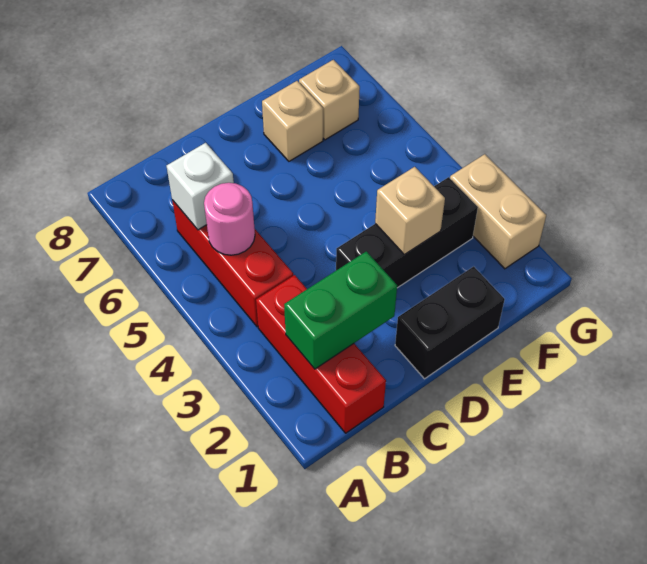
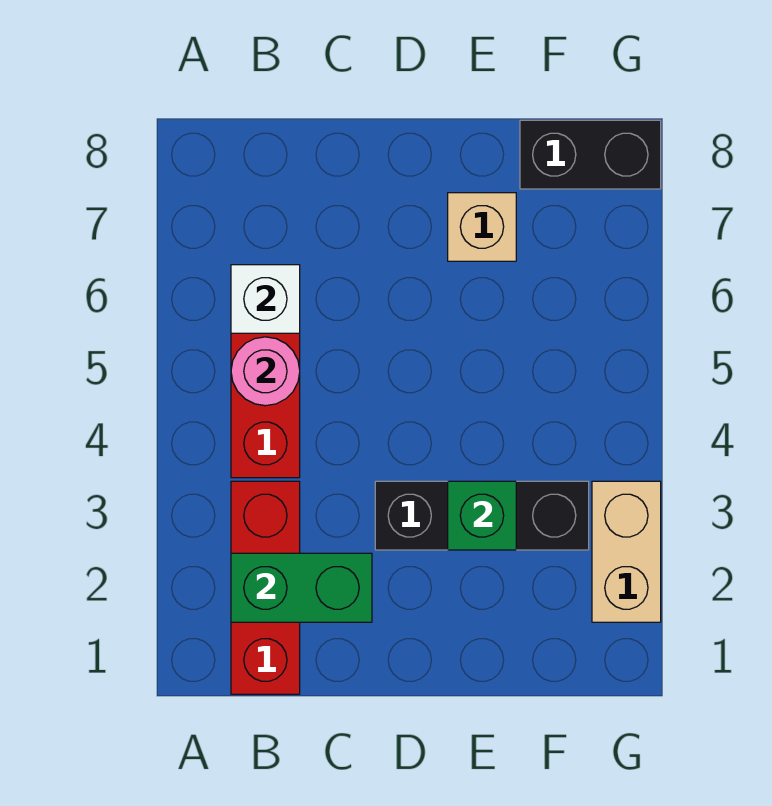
black brick D1:E1 level 1 -> black brick F8:G8 level 1
tan brick E3 level 2 -> green brick E3 level 2
tan brick F7 level 1 -> none

